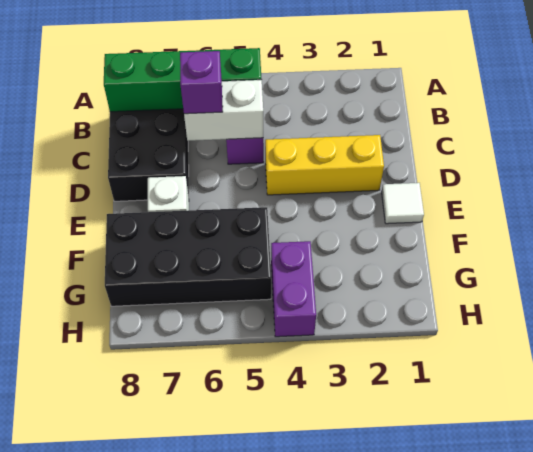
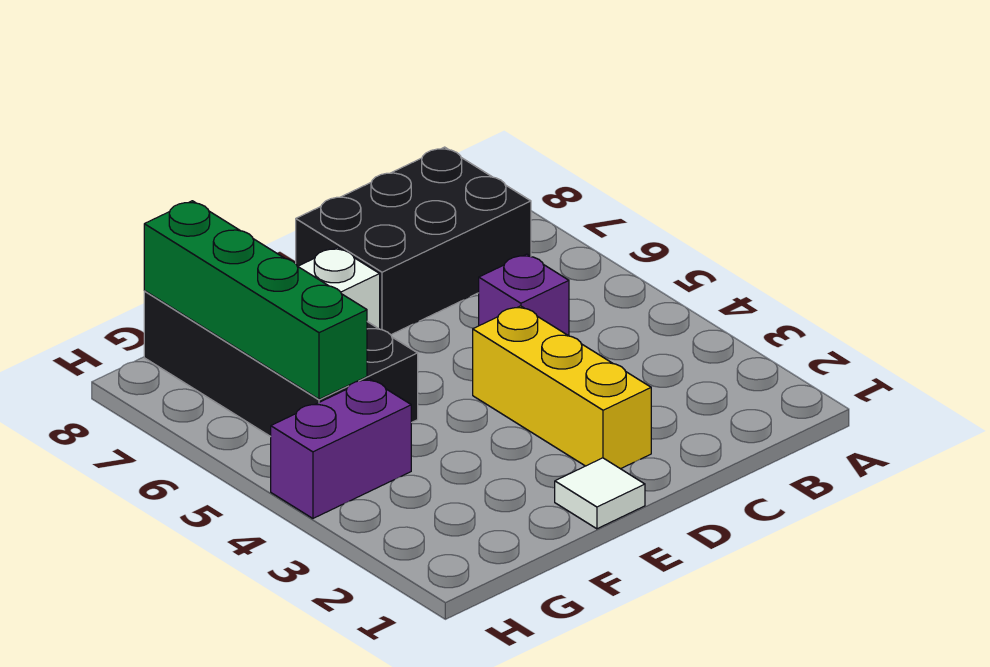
green brick B5:B8 level 2 -> green brick G5:G8 level 2
white brick C5:C6 level 2 -> none
purple brick C6 level 3 -> none

